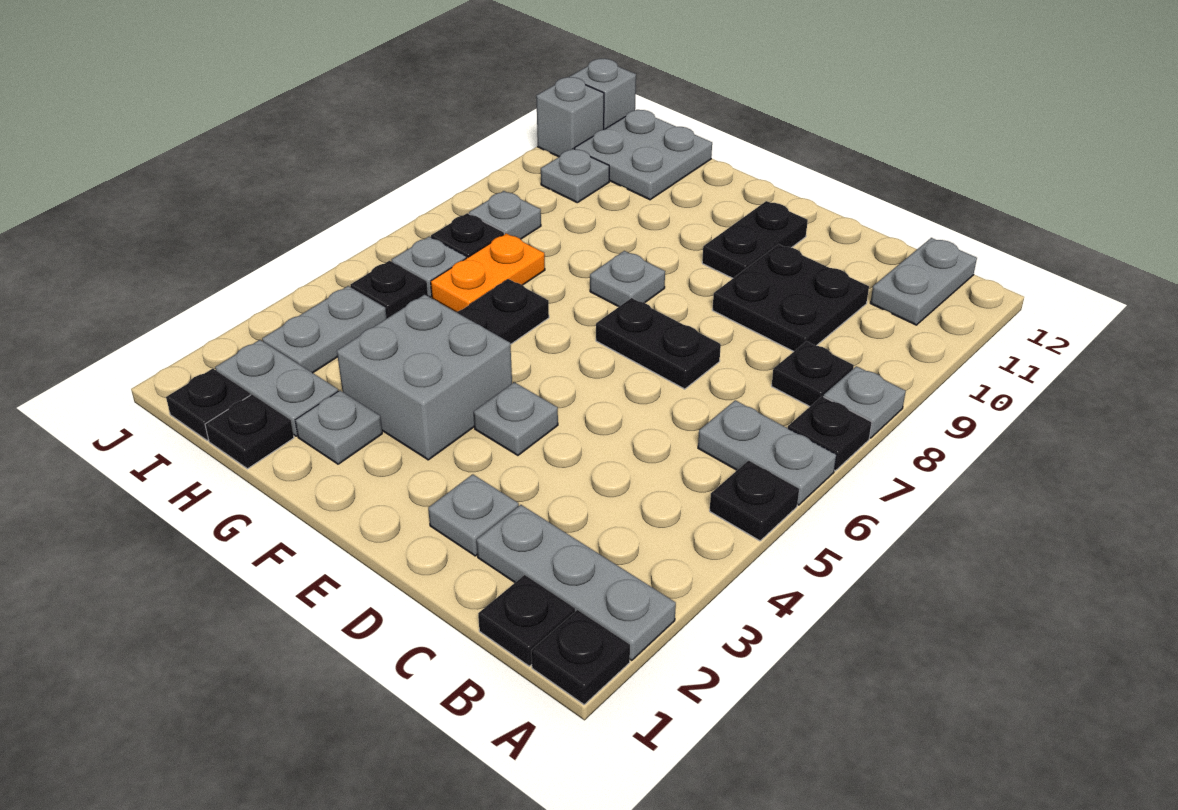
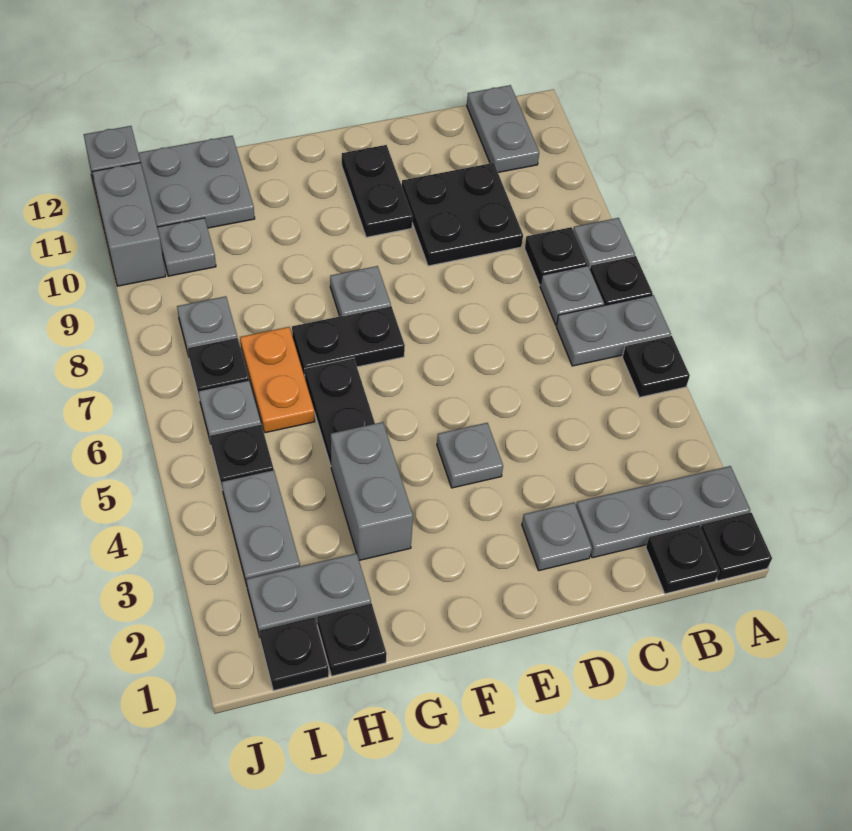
black plate D7:E7 level 1 -> black plate F7:G7 level 1
grey brick F3:G4 level 1 -> grey brick G3:G4 level 1
grey plate G2 level 1 -> grey plate B7 level 1
grey brick J11 level 1 -> grey brick J10:J11 level 1

